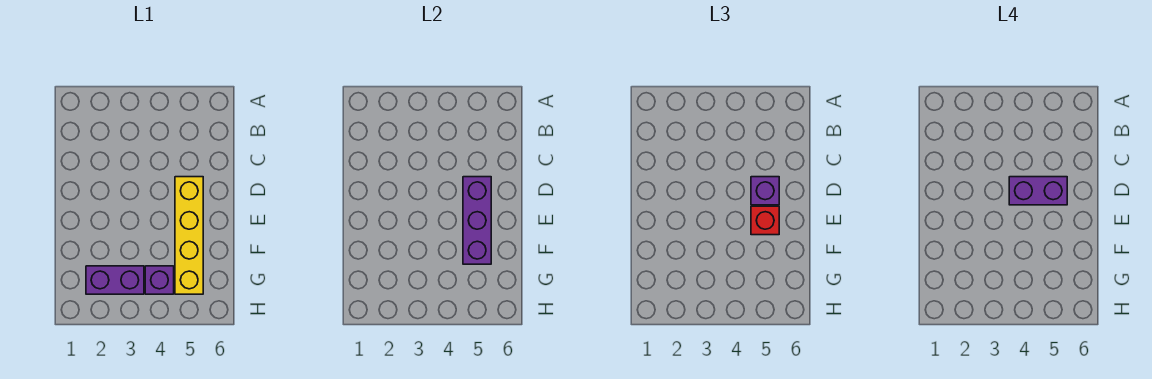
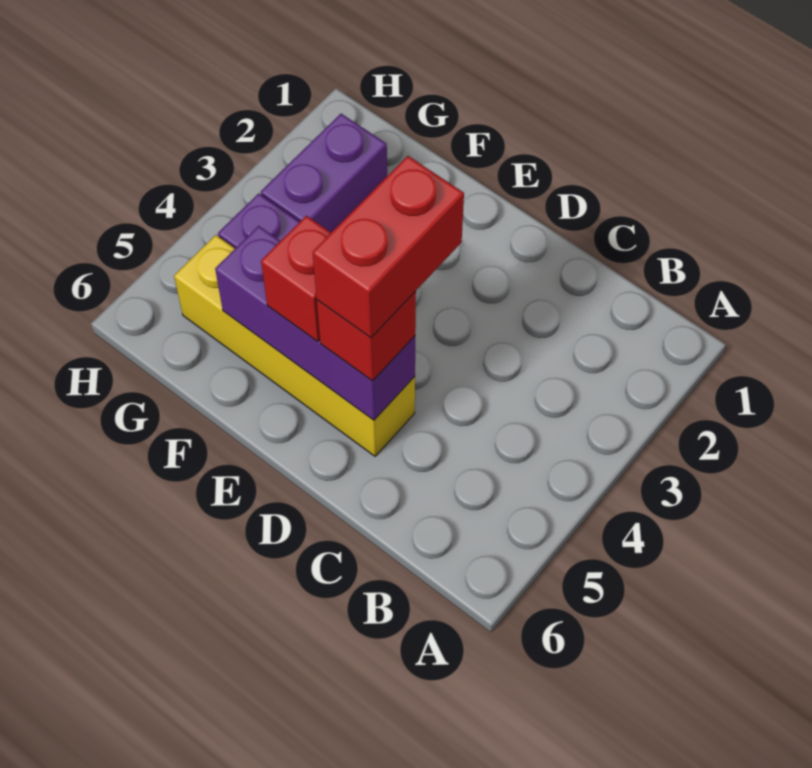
purple brick D4:D5 level 4 -> red brick D4:D5 level 4
purple brick D5 level 3 -> red brick D5 level 3

